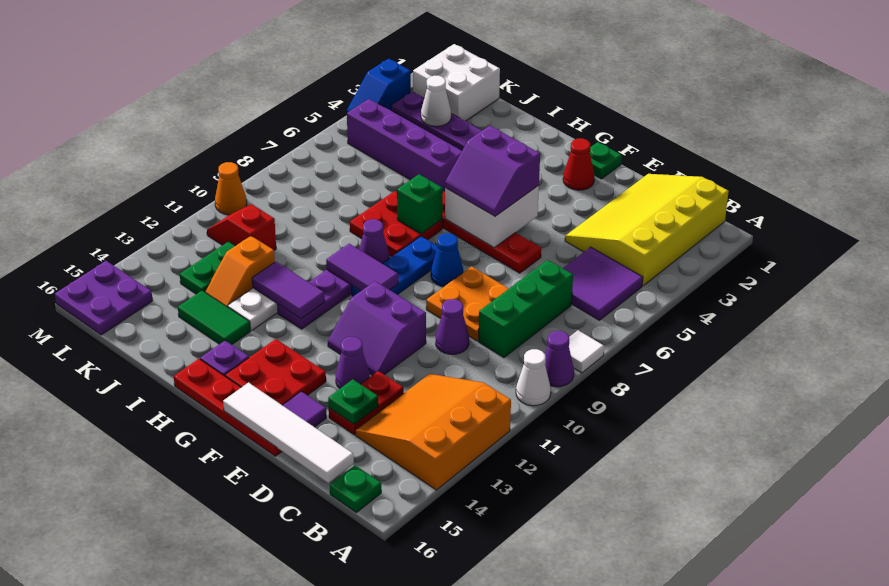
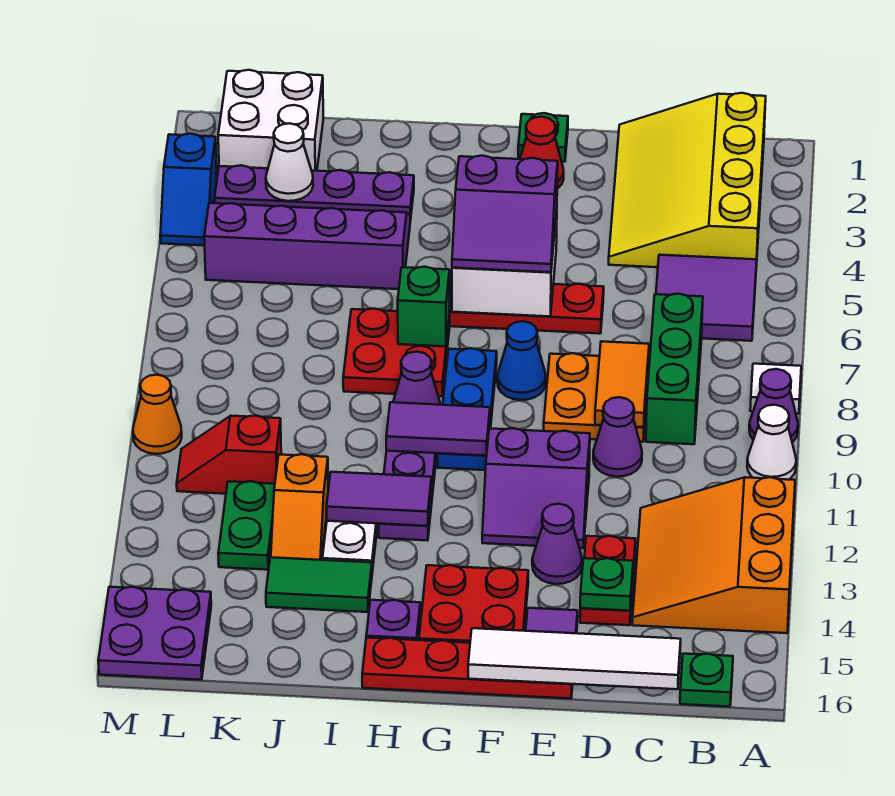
none -> orange tile D8:D9 level 2

